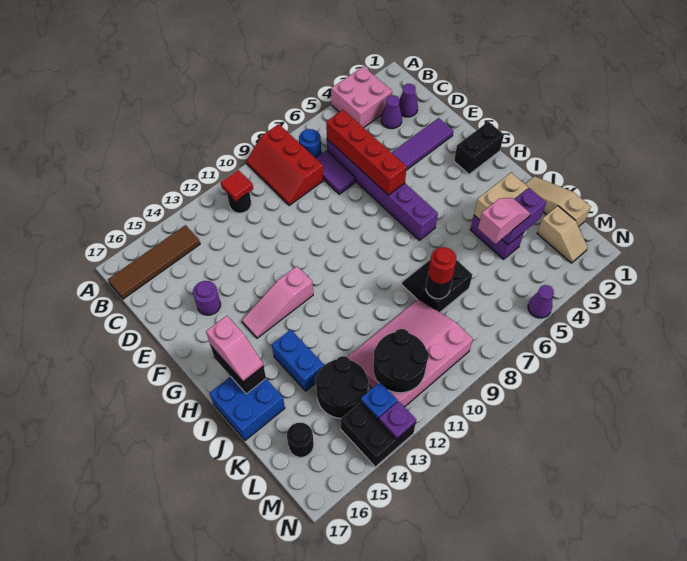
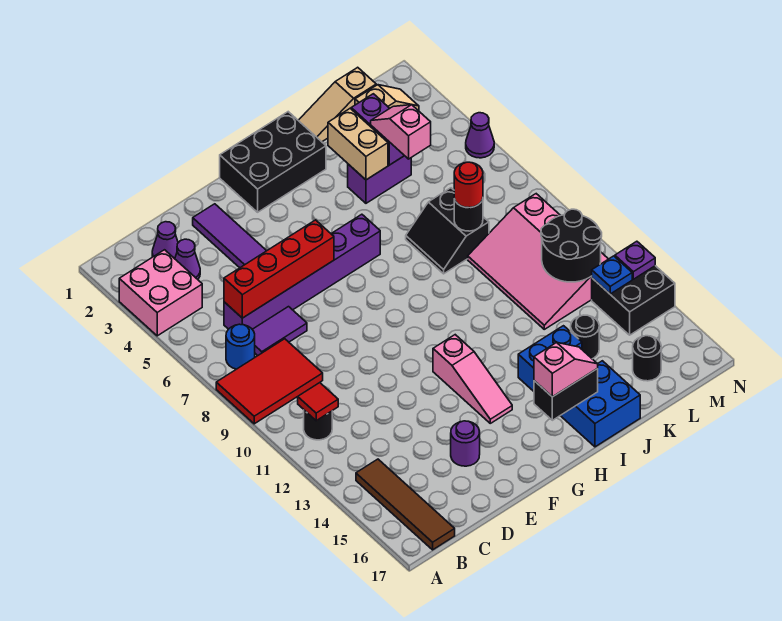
red slope A8:C9 level 1 top 8 -> red tile A8:C9 level 1
black brick G1:G2 level 1 -> black brick G1:I2 level 1
black round brick K13:L14 level 1 -> black round brick K14 level 1

